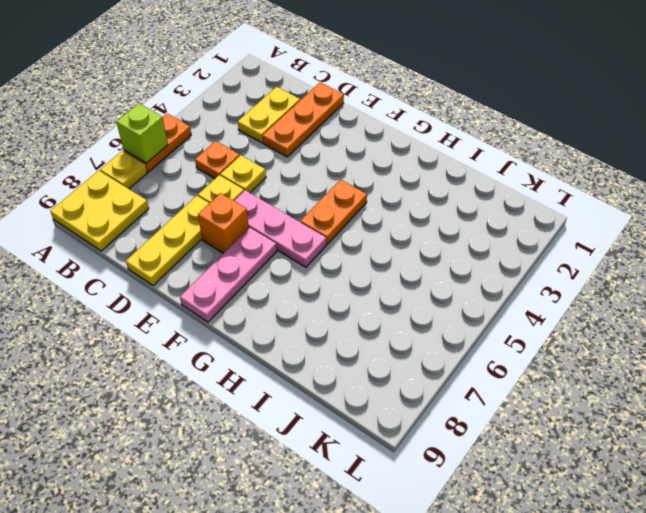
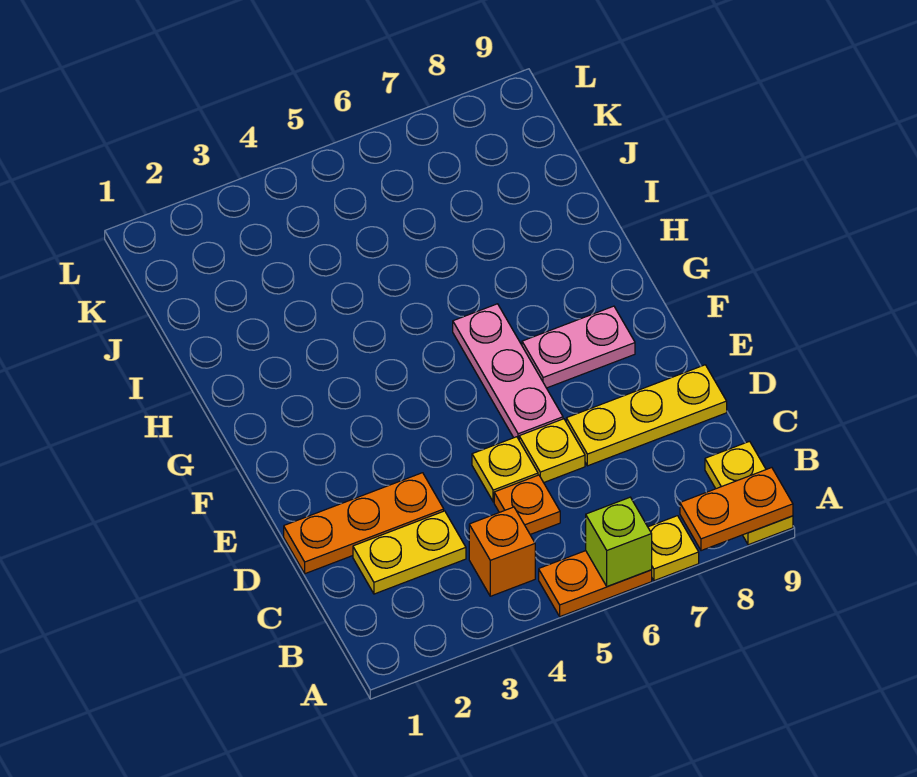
yellow plate A8:B9 level 1 -> yellow plate A9:B9 level 1
orange brick E7 level 1 -> orange brick B4 level 1
pink plate F7:F9 level 1 -> pink plate F7:F8 level 1
orange plate G4:G5 level 1 -> orange plate A8:A9 level 2

